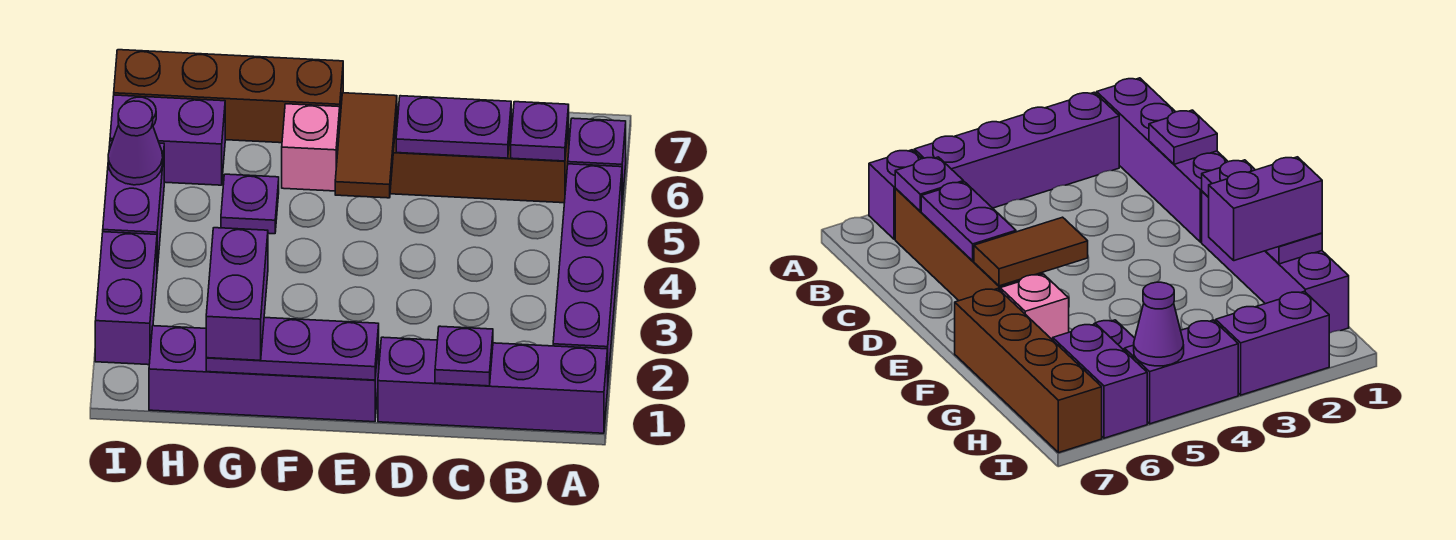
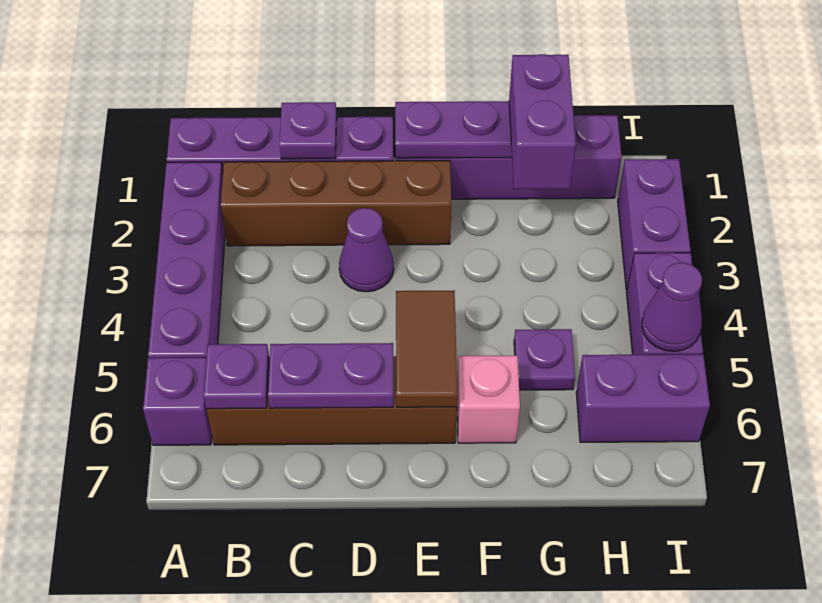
none -> purple cone D3 level 1
brown brick F7:I7 level 1 -> brown brick B2:E2 level 1

